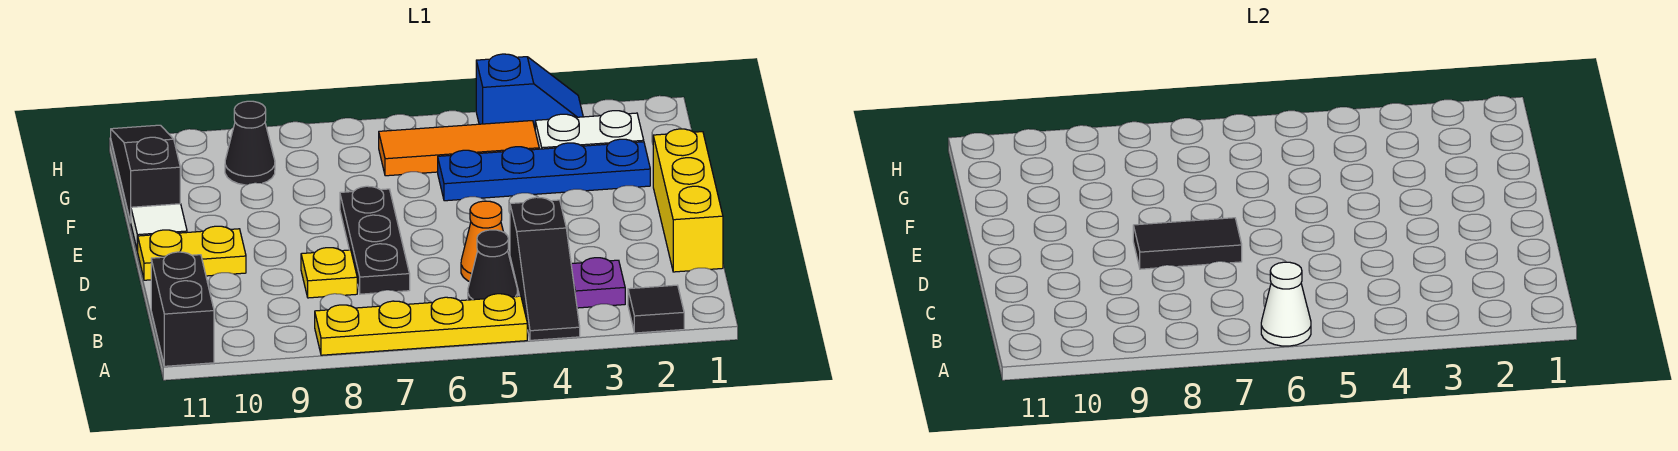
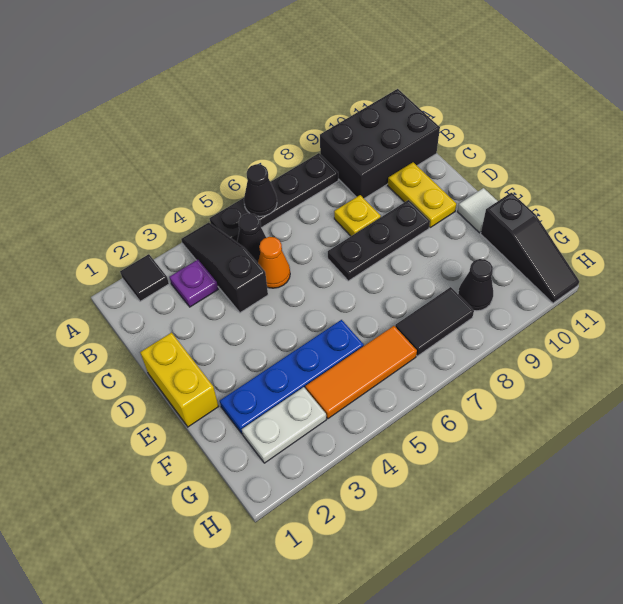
yellow plate A5:A8 level 1 -> black plate A5:A8 level 1
white cone A6 level 2 -> black cone A6 level 2
black brick A11:B11 level 1 -> black brick A9:B11 level 1
yellow brick C1:E1 level 1 -> yellow brick D1:E1 level 1
black plate C7:E7 level 1 -> black plate D7:D9 level 1
black tile D7:D8 level 2 -> black tile G7:G8 level 1
yellow plate D10:D11 level 1 -> yellow plate C10:D10 level 1
blue slope H3:H4 level 1 top 4 -> none

